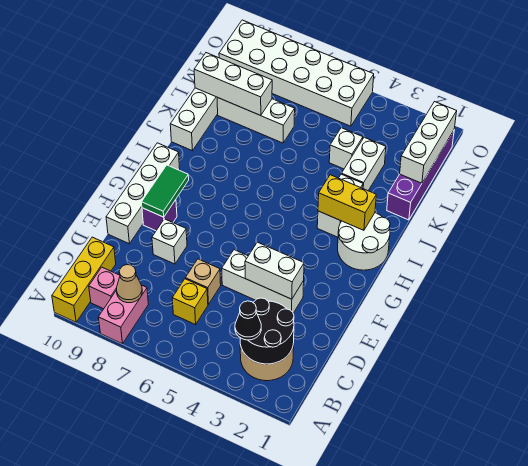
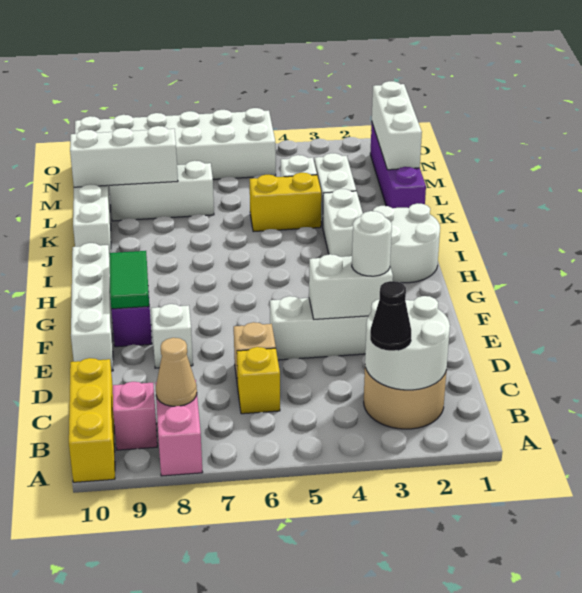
black round brick B2:C3 level 2 -> white round brick B2:C3 level 2
none -> white round brick E3 level 3
yellow brick I2:I3 level 2 -> yellow brick K4:K5 level 1

